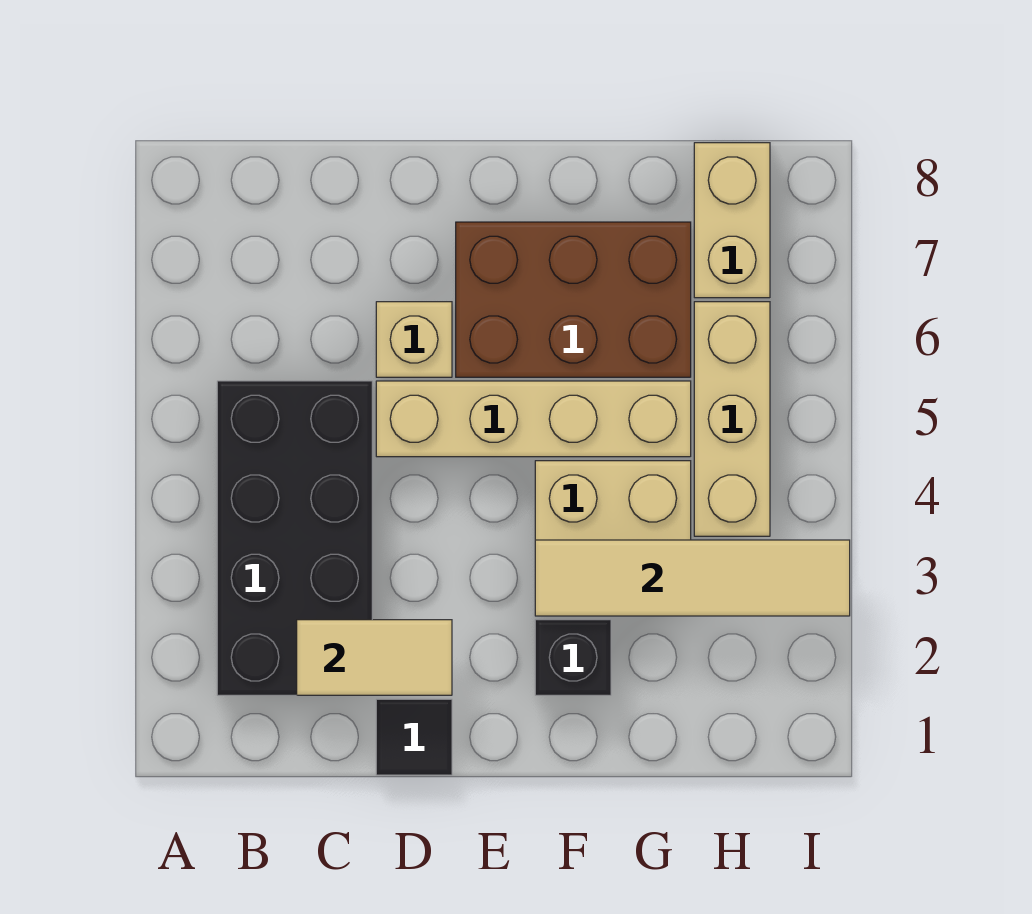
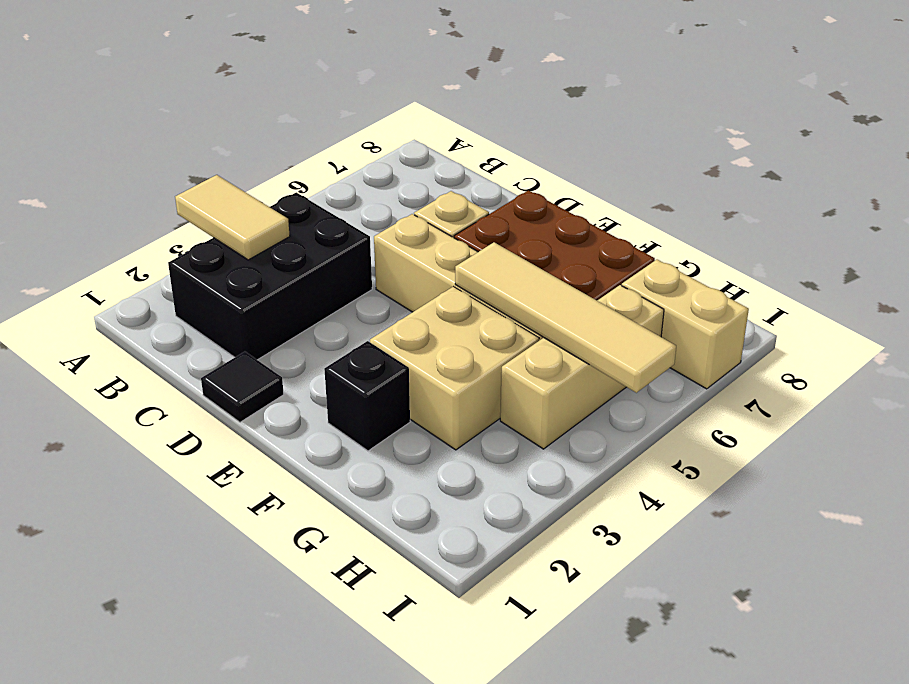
black brick B2:C5 level 1 -> black brick B2:C4 level 1
tan tile C2:D2 level 2 -> tan tile A3:B3 level 2
tan tile F3:I3 level 2 -> tan tile F5:I5 level 2
tan brick H7:H8 level 1 -> tan brick H7:I7 level 1

